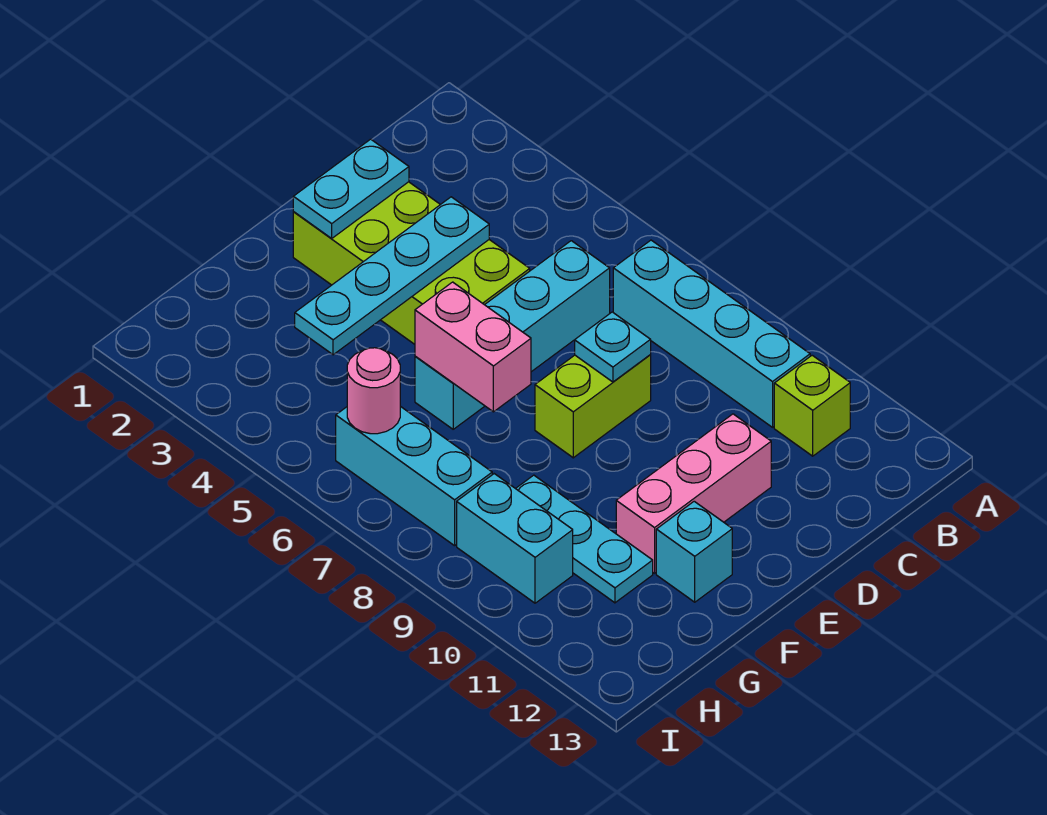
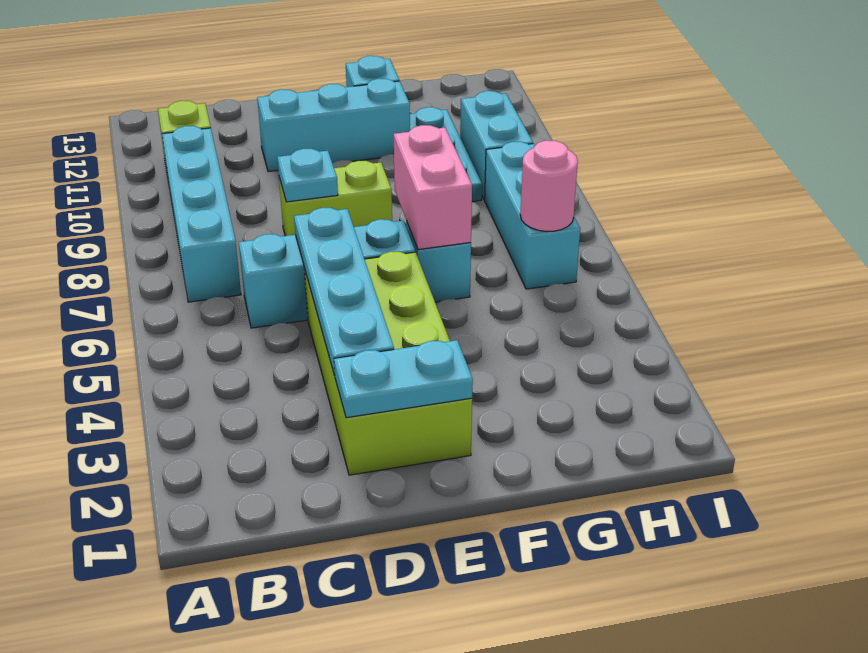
cyan plate D4:G4 level 2 -> cyan plate D3:D6 level 2
pink brick D11:F11 level 1 -> cyan brick D11:F11 level 1

